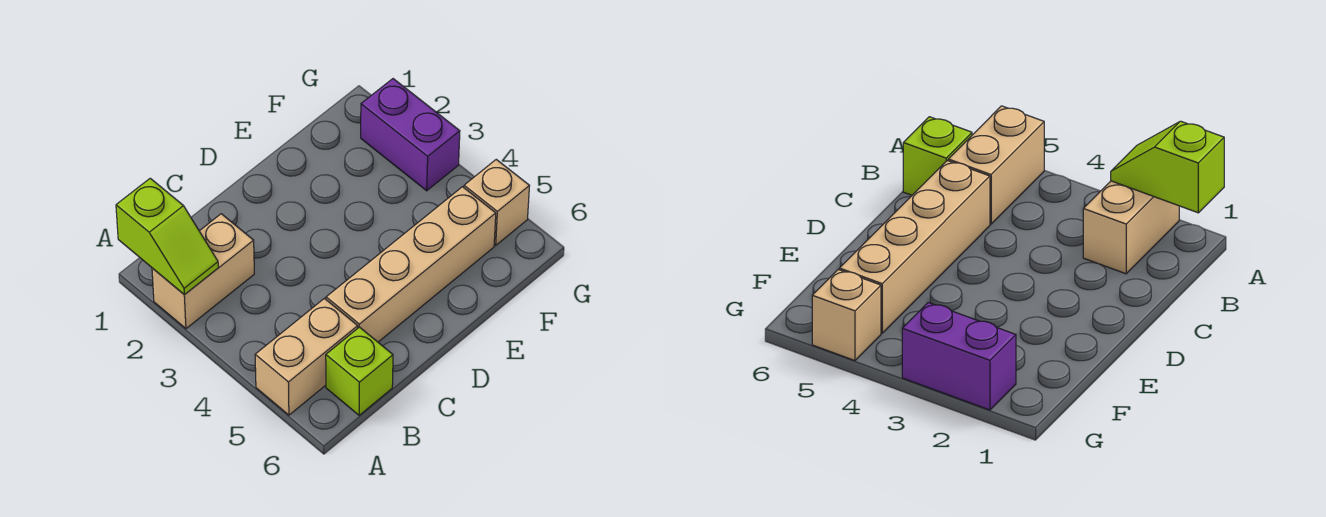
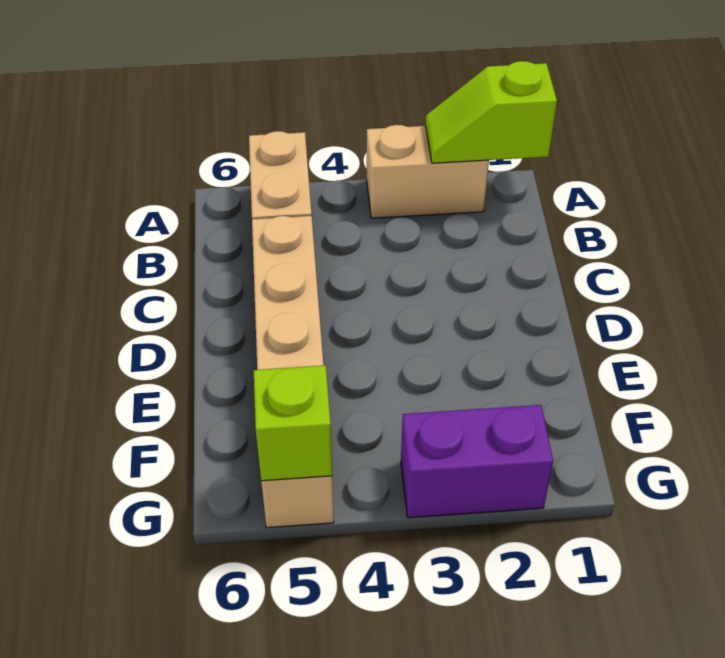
tan brick A2:B2 level 1 -> tan brick A2:A3 level 1
lime brick B6 level 1 -> lime brick G5 level 2

